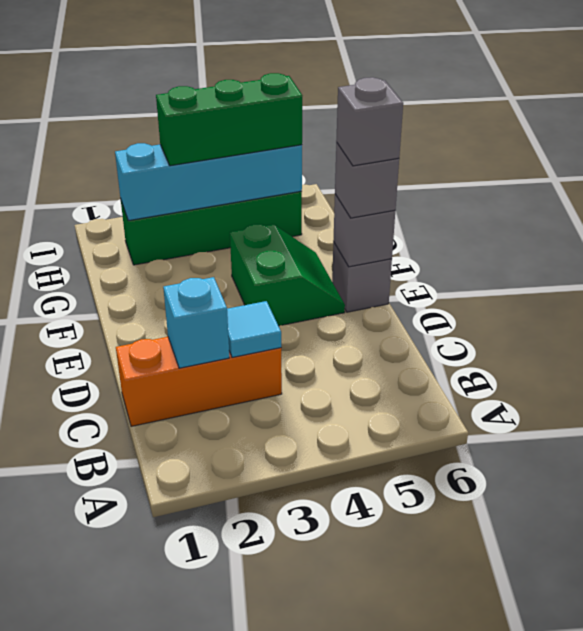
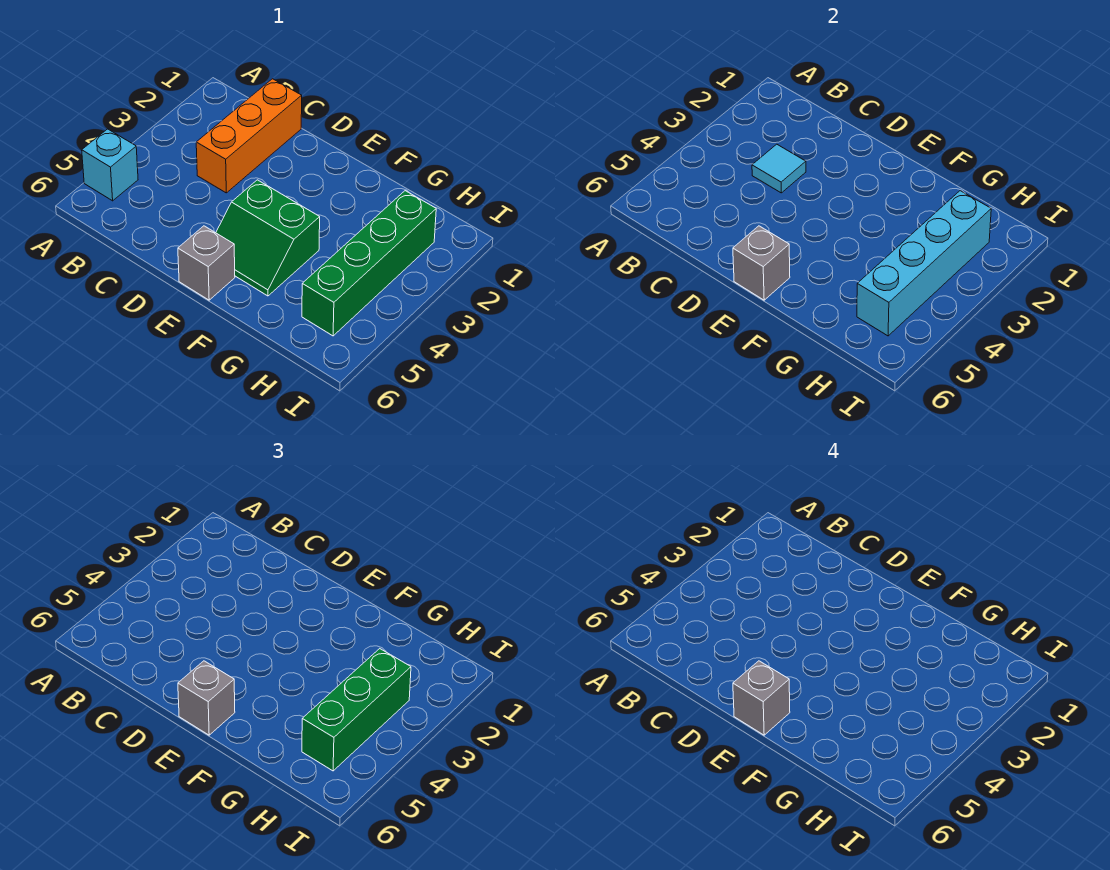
cyan brick C2 level 2 -> cyan brick A5 level 1

